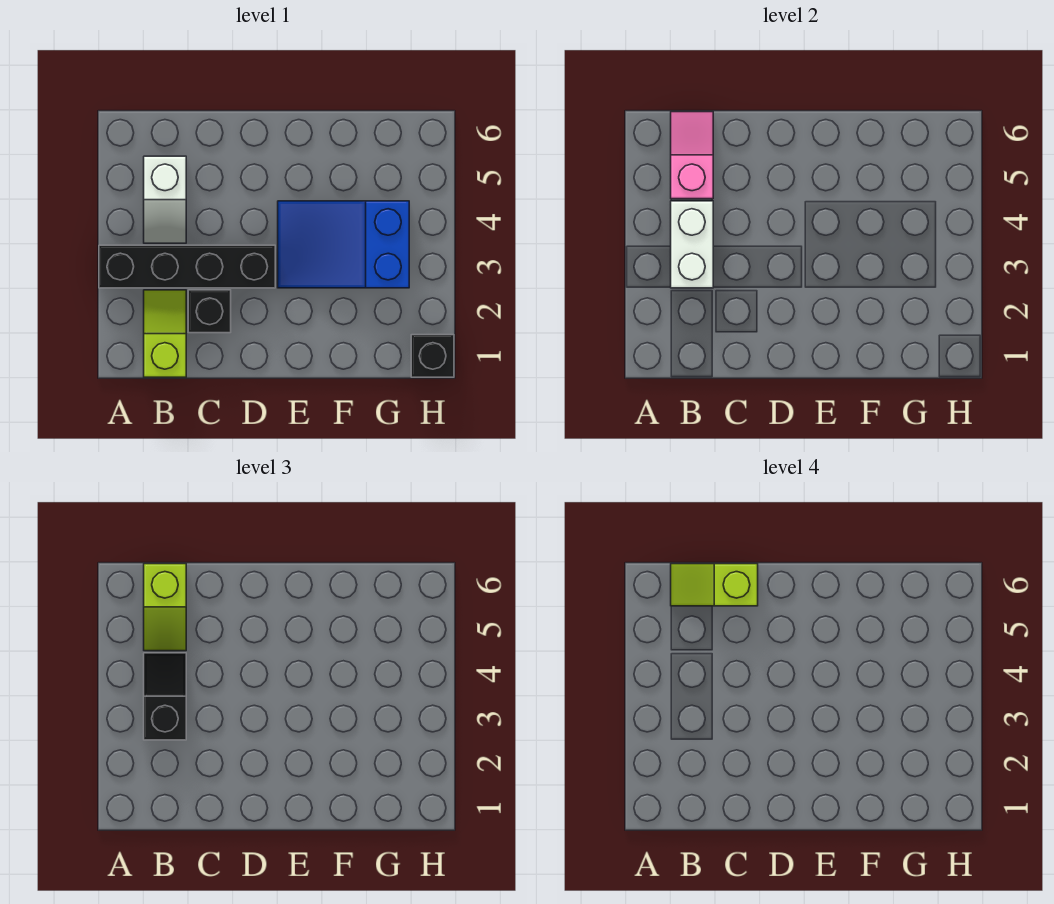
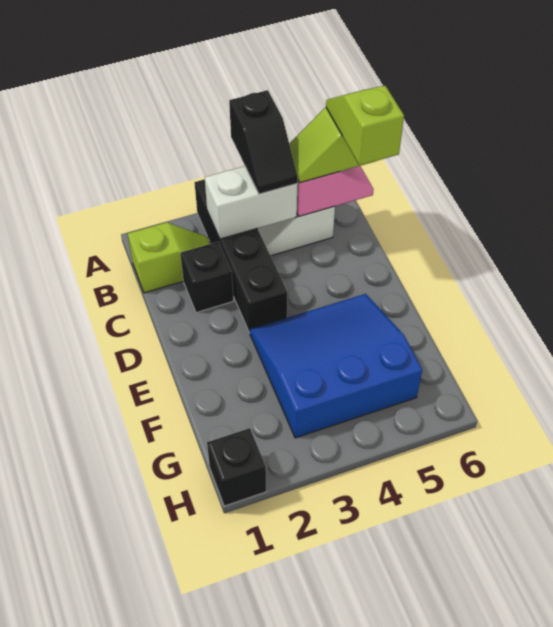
black slope B3:B4 level 3 top 3 -> black slope A4:B4 level 3 top A
blue slope E3:G4 level 1 top G -> blue slope E3:G5 level 1 top G

